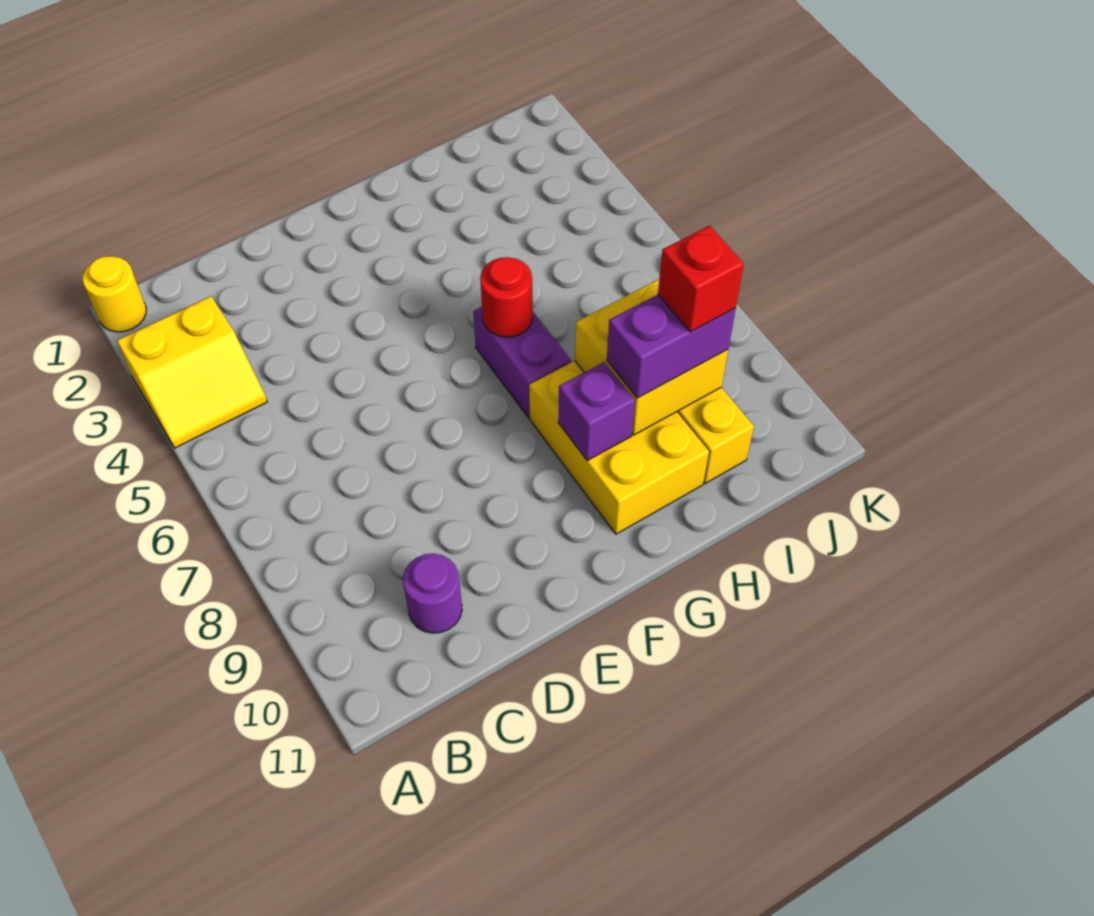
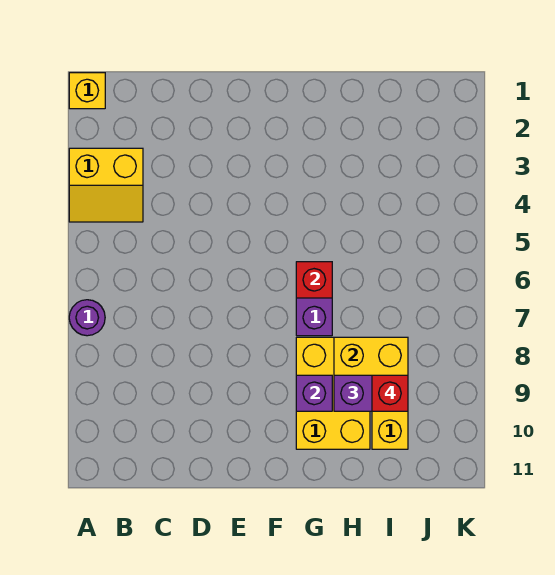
yellow round brick A1 level 1 -> yellow brick A1 level 1
purple round brick C10 level 1 -> purple round brick A7 level 1
red round brick G6 level 2 -> red brick G6 level 2

